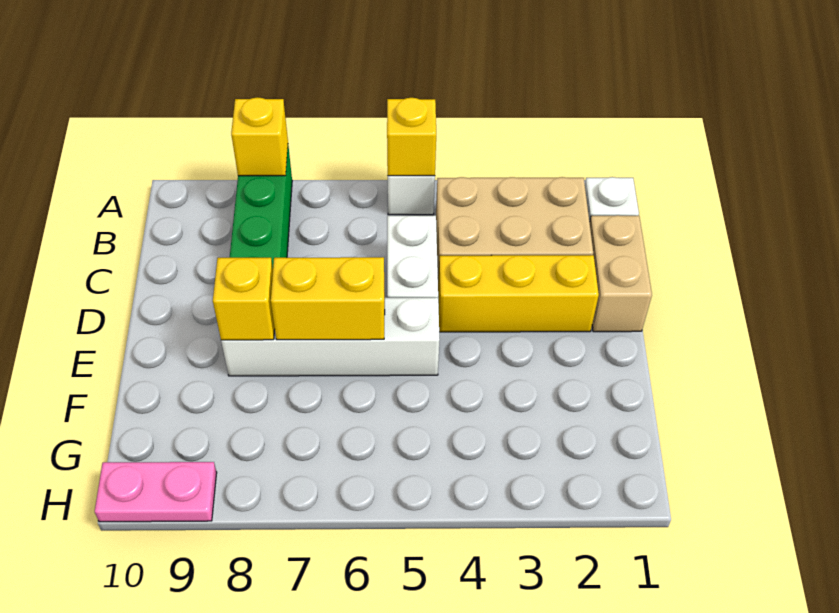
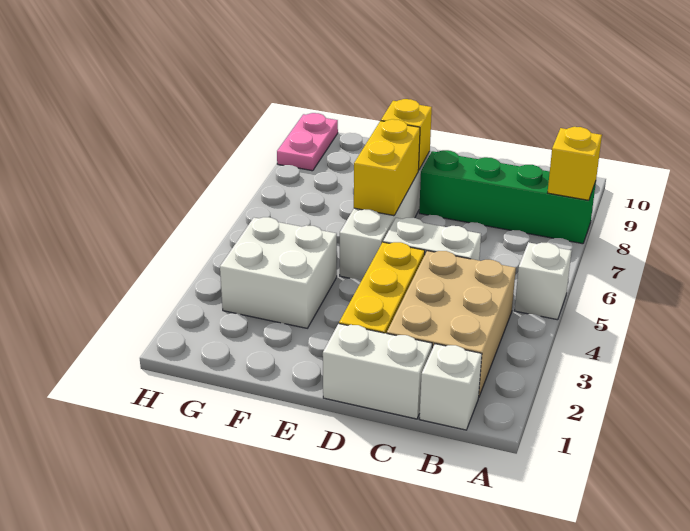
yellow brick A5 level 2 -> none
tan brick C1:D1 level 1 -> white brick C1:D1 level 1
none -> white brick F3:G4 level 1

